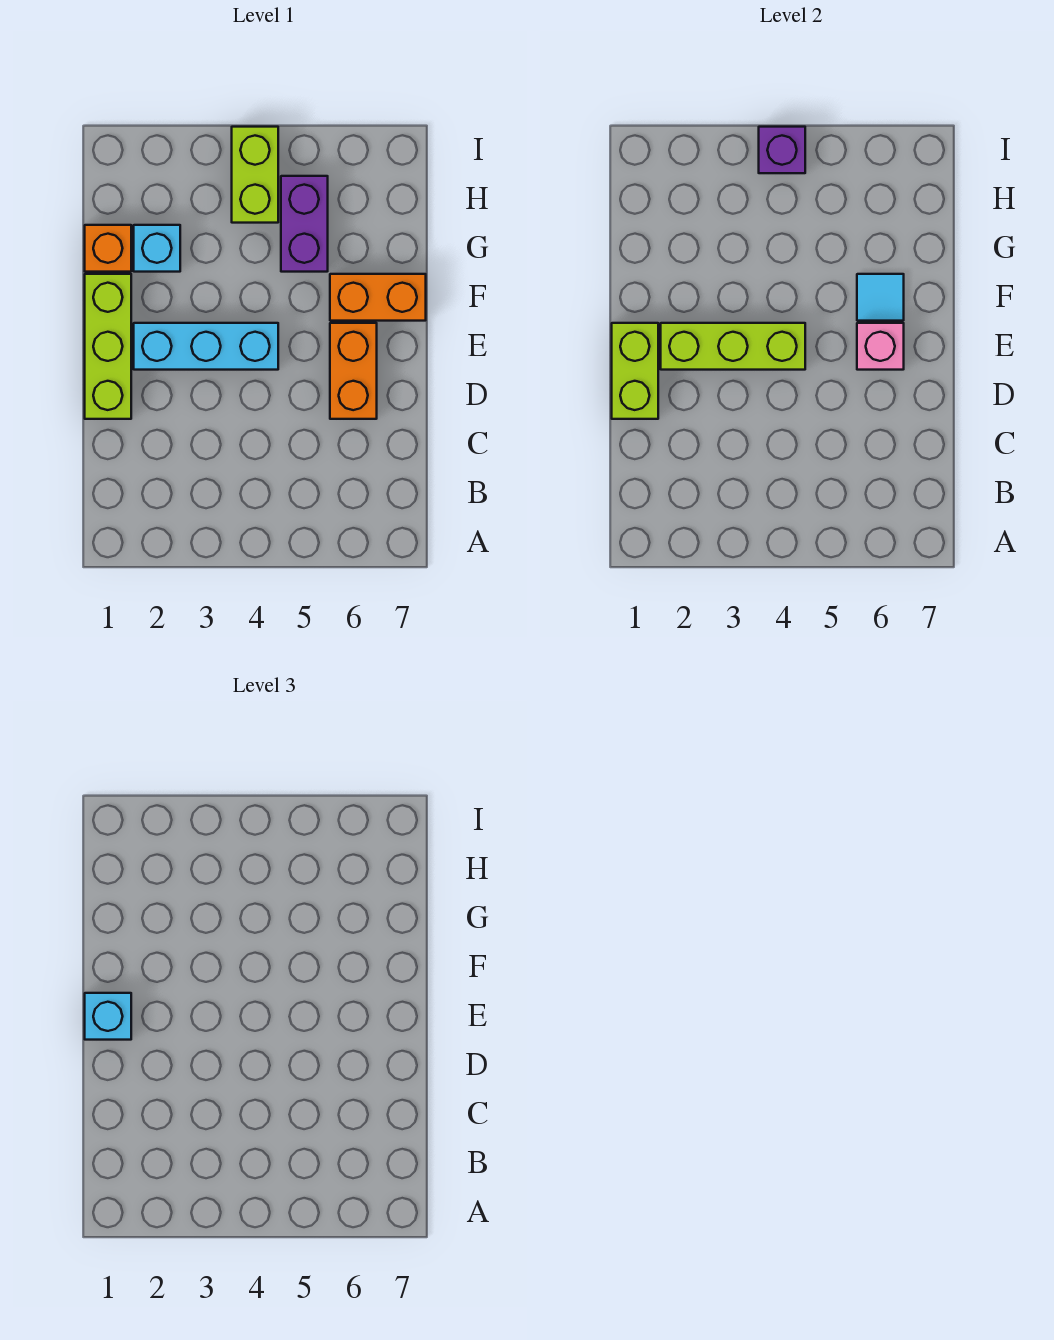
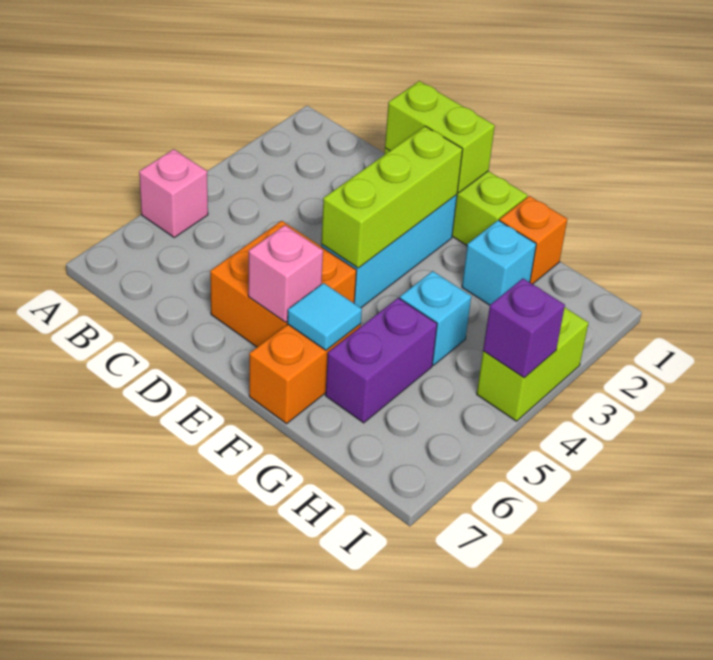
none -> pink brick A5 level 1
orange brick D6:E6 level 1 -> orange brick D5:E6 level 1
cyan brick E1 level 3 -> cyan brick G4 level 1
purple brick G5:H5 level 1 -> purple brick G5:G6 level 1
lime brick H4:I4 level 1 -> lime brick I3:I4 level 1

